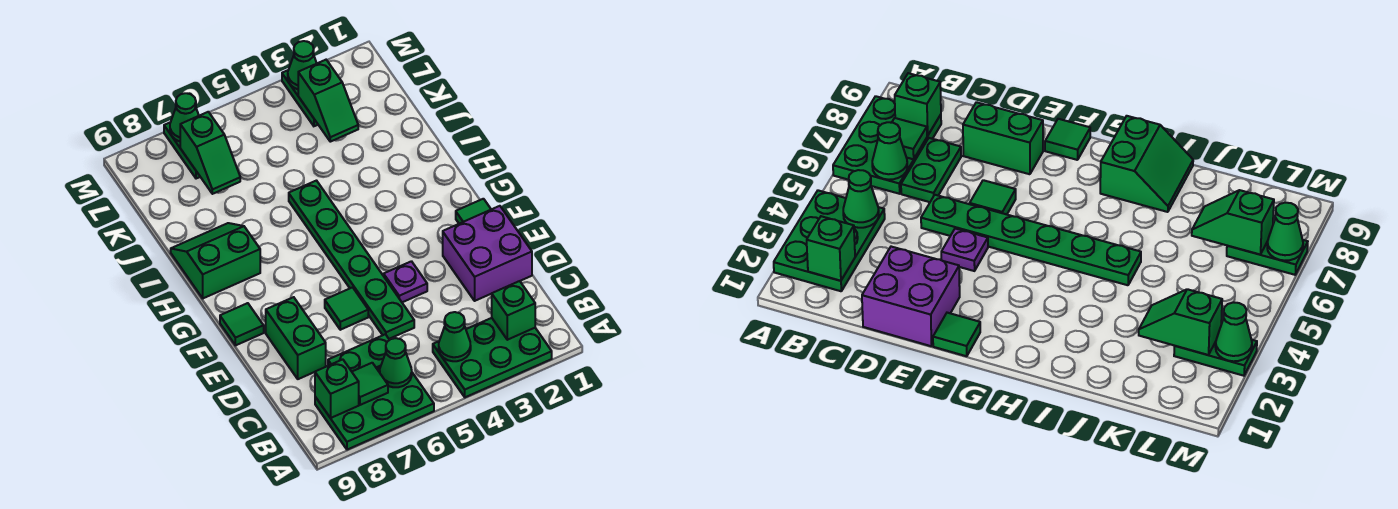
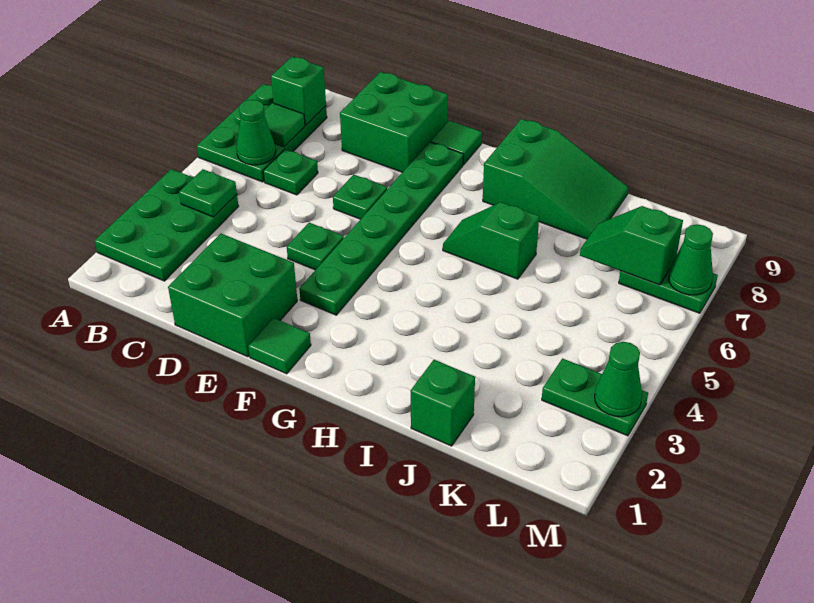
green brick B2 level 2 -> green brick J1 level 1
green cone B4 level 2 -> green plate B4 level 2
green plate C6:C7 level 1 -> green plate C6 level 1
purple brick D1:E2 level 1 -> green brick D1:E2 level 1
green plate D5:I5 level 1 -> green plate F3:F8 level 1
green brick D8:E8 level 1 -> green brick D8:E9 level 1
purple plate E4 level 1 -> green plate E4 level 1
green tile E6 level 1 -> green plate E6 level 1
green slope H8:I9 level 1 top H -> green slope H8:J9 level 1 top H
green slope K3:L3 level 2 top L -> green slope H6:I6 level 1 top I

